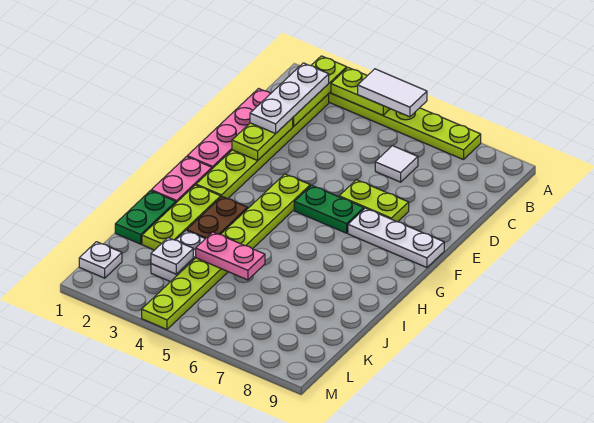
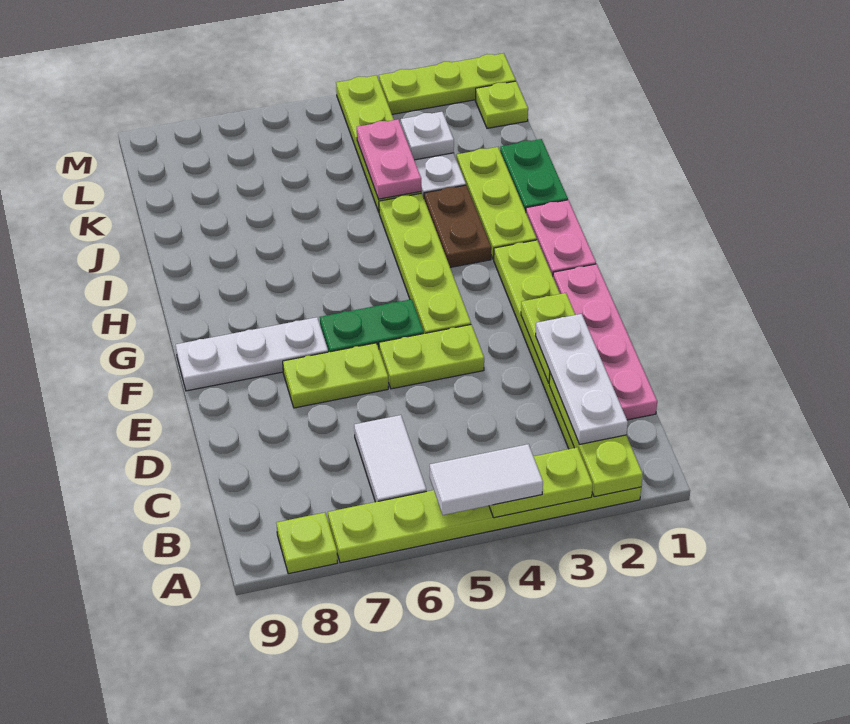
none -> lime plate A8 level 1
white tile C6 level 1 -> white tile B6:C6 level 1
none -> lime plate E4:E5 level 1
pink plate J4:J5 level 2 -> pink plate J4:K4 level 2
white plate L1 level 1 -> lime plate L1 level 1
none -> lime plate M1:M3 level 1

